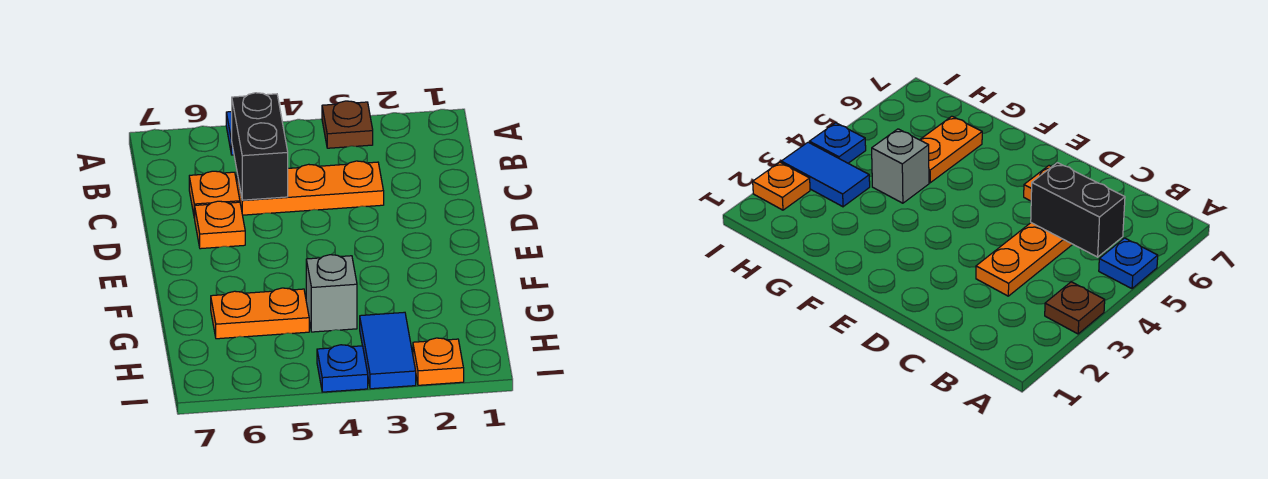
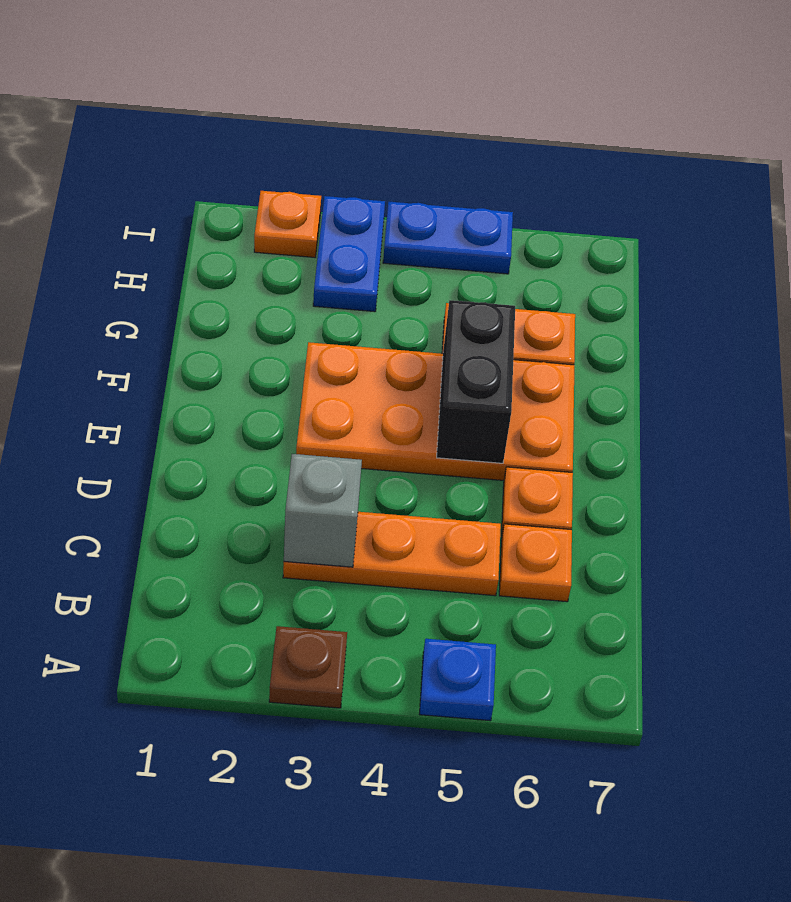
black brick B5:C5 level 2 -> black brick E5:F5 level 2
none -> orange plate E3:F6 level 1
grey brick G4 level 1 -> grey brick C3 level 2
blue tile H3:I3 level 1 -> blue plate H3:I3 level 1
blue plate I4 level 1 -> blue plate I4:I5 level 1

